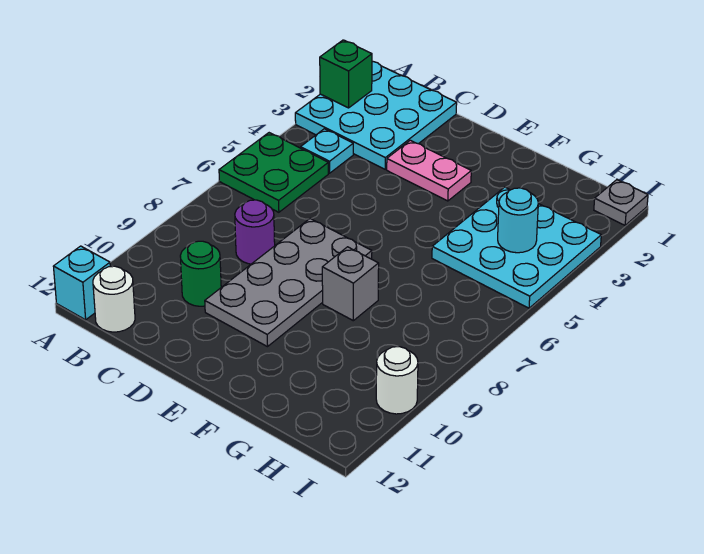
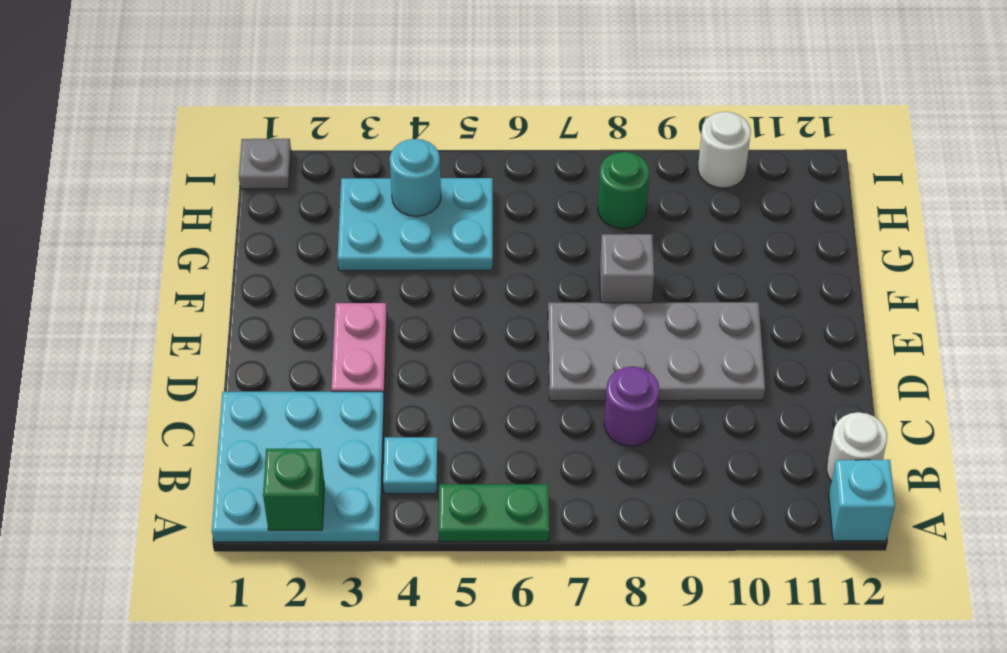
green plate A5:B6 level 1 -> green plate A5:A6 level 1
green round brick C10 level 1 -> green round brick H8 level 1
cyan plate G3:I5 level 1 -> cyan plate G3:H5 level 1

